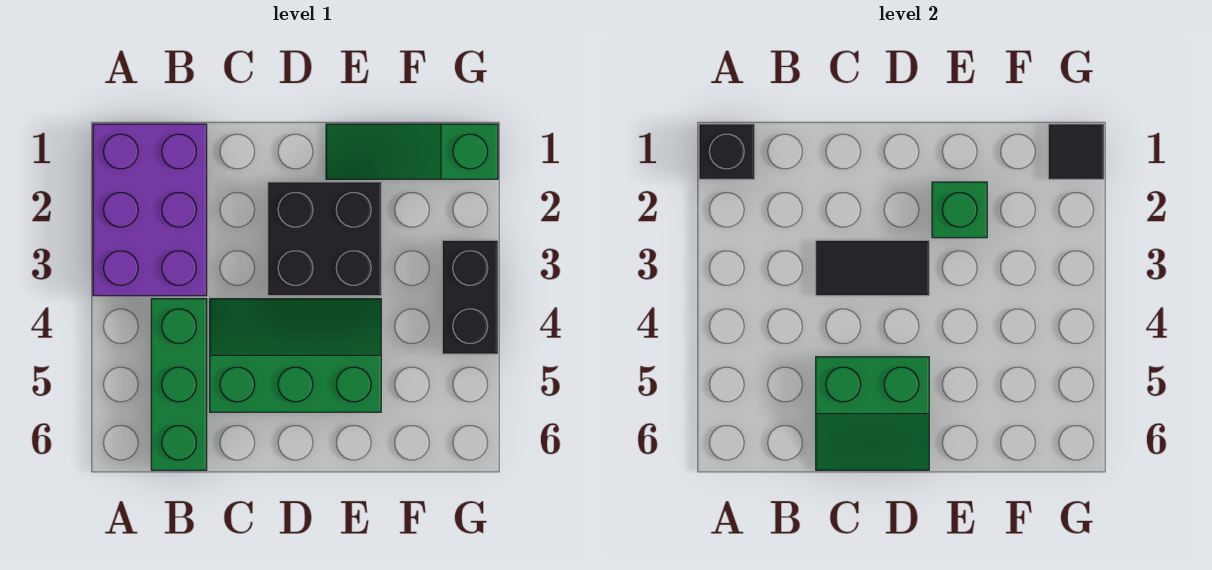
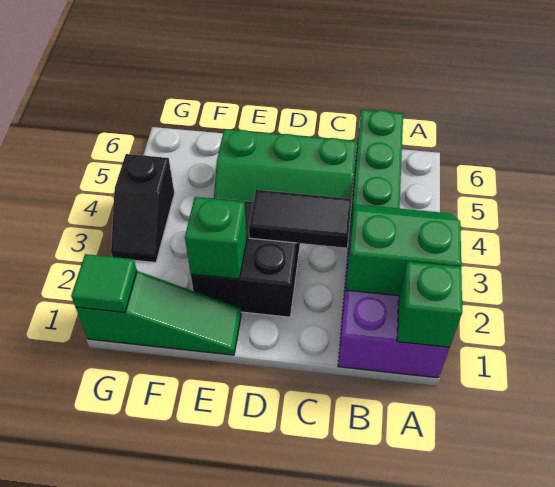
black brick A1 level 2 -> green brick A1 level 2
green slope C5:D6 level 2 top 5 -> green slope A2:B3 level 2 top 2
black tile G1 level 2 -> green tile G1 level 2
black brick G3:G4 level 1 -> black slope G3:G4 level 1 top 4

